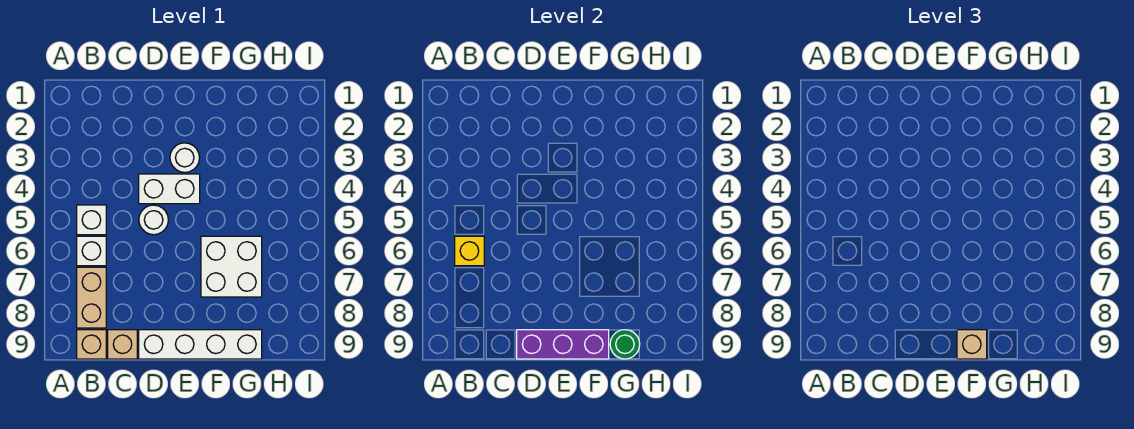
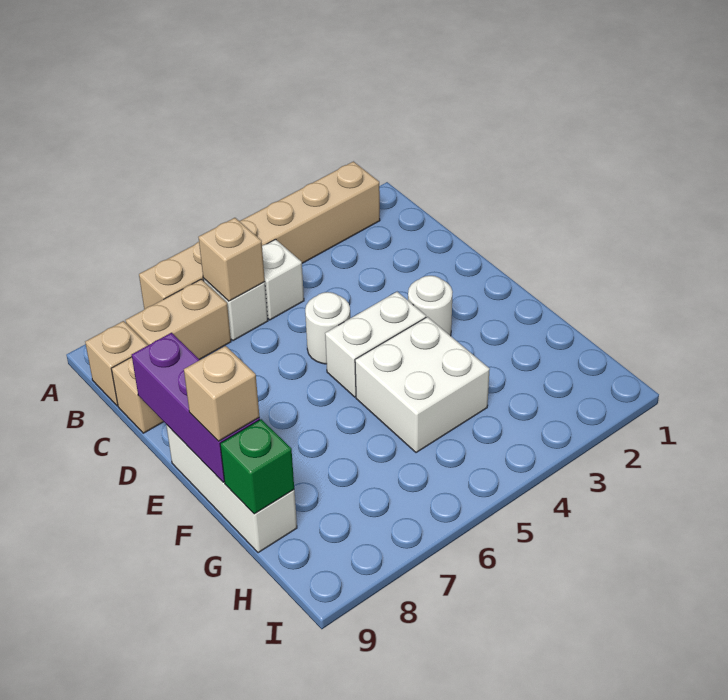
none -> tan brick A2:A7 level 1
yellow brick B6 level 2 -> tan brick B6 level 2
white brick D4:E4 level 1 -> white brick E4:E5 level 1
white brick D9:G9 level 1 -> white brick E9:G9 level 1
white brick F6:G7 level 1 -> white brick F4:G5 level 1
green round brick G9 level 2 -> green brick G9 level 2

